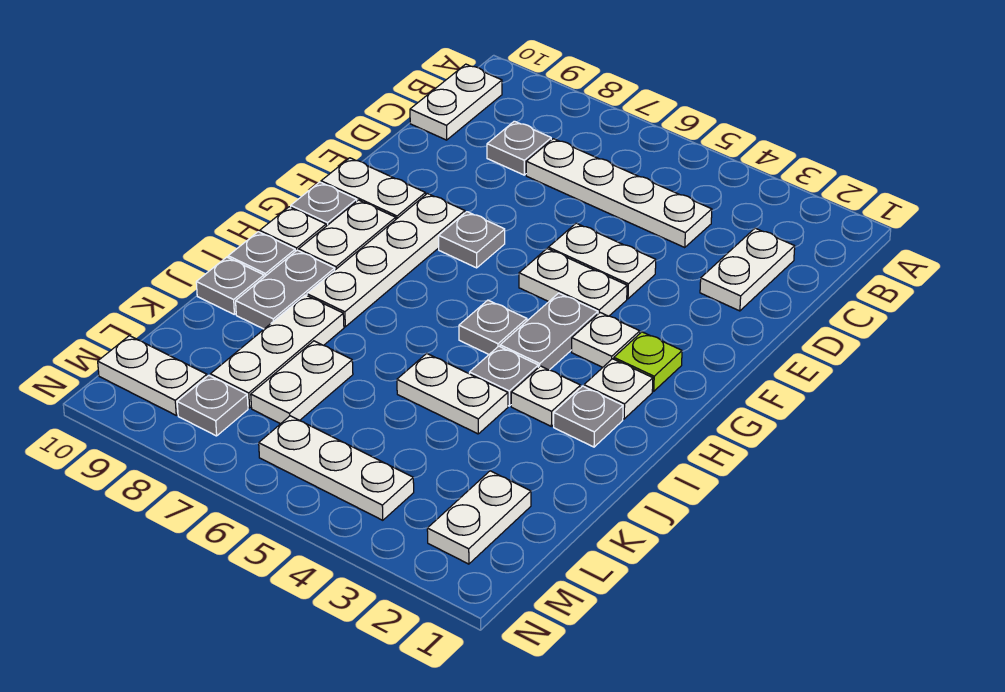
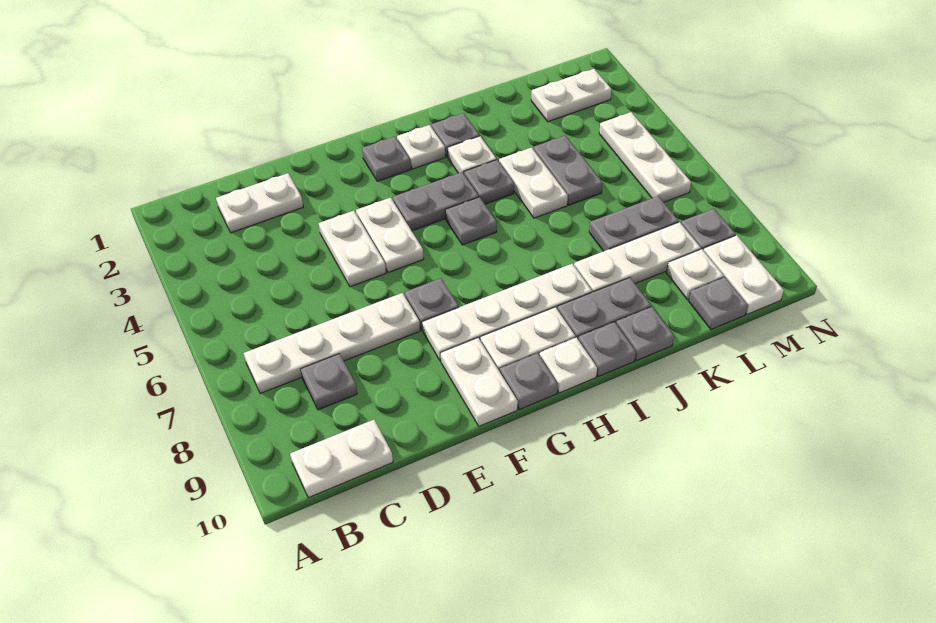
white plate C4:C7 level 1 -> white plate B7:E7 level 1
lime plate G2 level 1 -> grey plate G2 level 1
white plate G3 level 1 -> white plate L9 level 1
none -> grey plate K4:K5 level 1
white plate K7:L7 level 1 -> grey plate K7:L7 level 1
none -> grey plate L10 level 1

